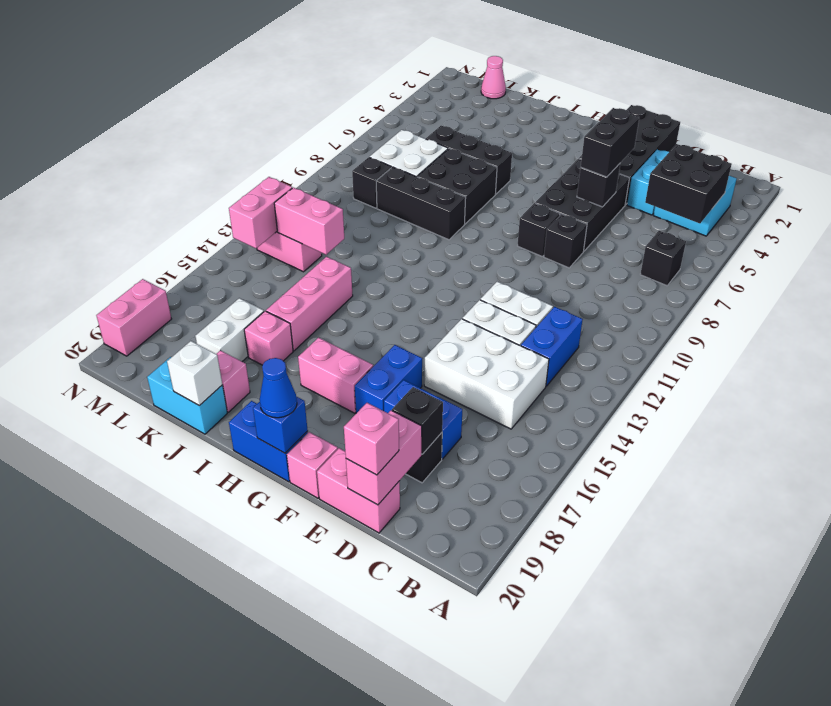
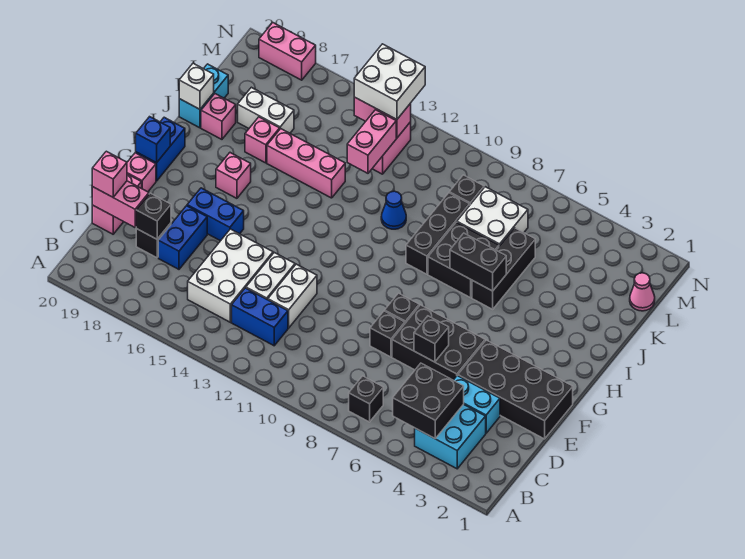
black brick E5:E6 level 3 -> black brick I6:I7 level 2
pink brick G17:H17 level 1 -> pink brick H17 level 1
blue cone G20 level 3 -> blue cone J11 level 1
none -> white brick M13:N14 level 3

